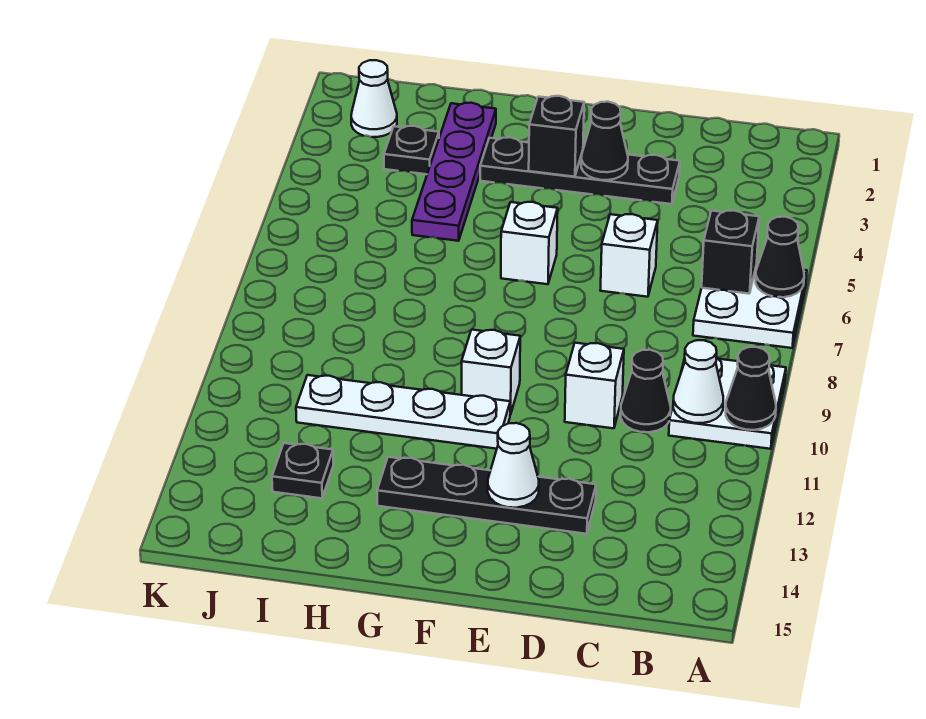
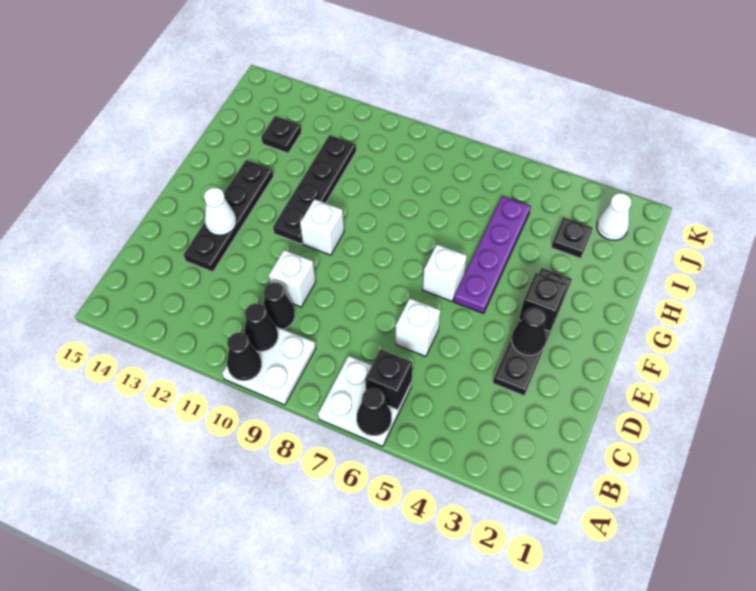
white cone B10 level 2 -> black cone B10 level 2
white plate F11:I11 level 1 -> black plate F11:I11 level 1
purple plate H2:H5 level 1 -> purple plate F5:I5 level 1

